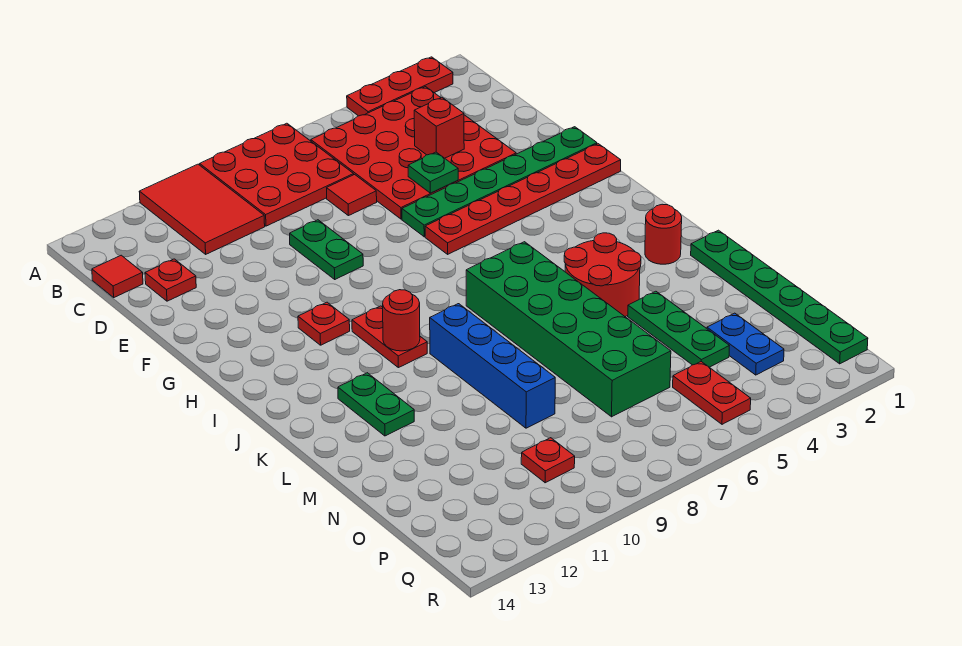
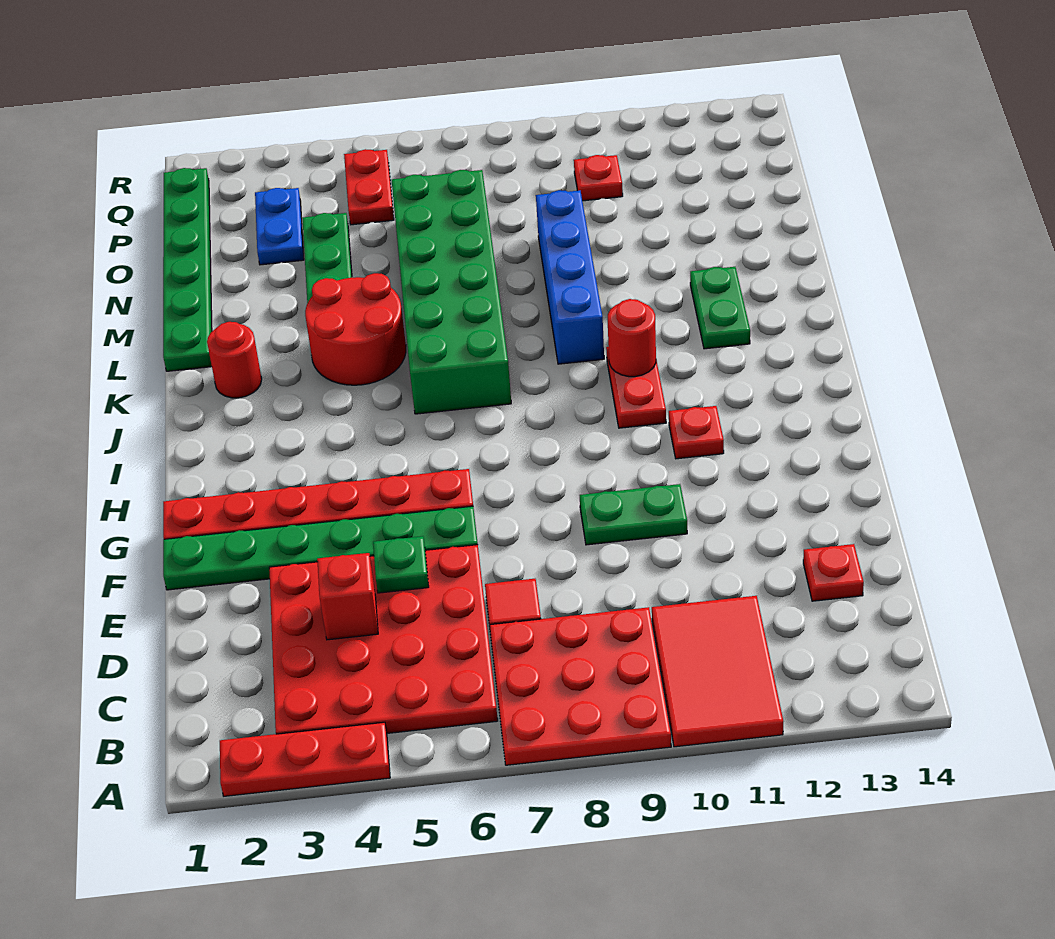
red tile C14 level 1 -> none
green plate E9:F9 level 1 -> green plate F9:F10 level 1

